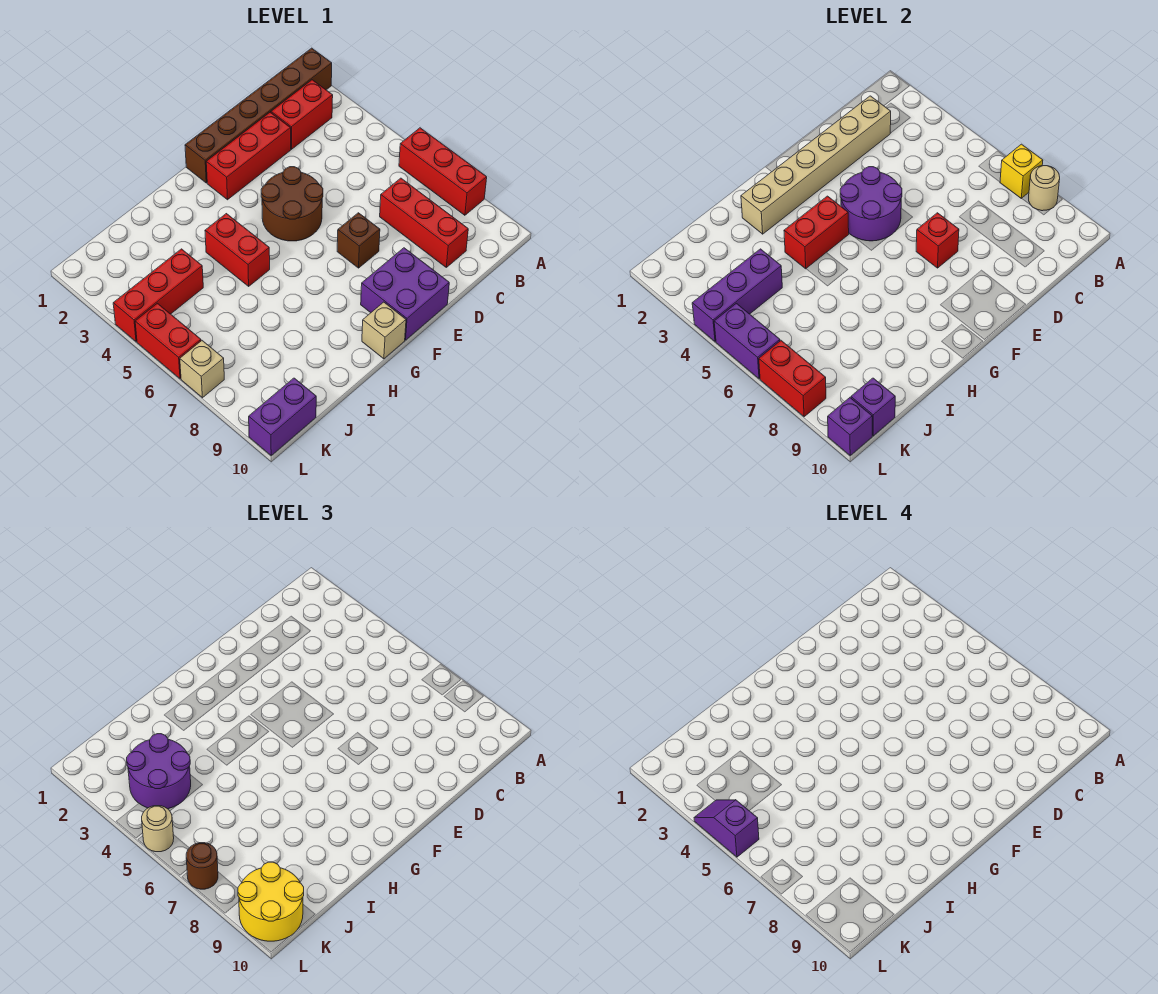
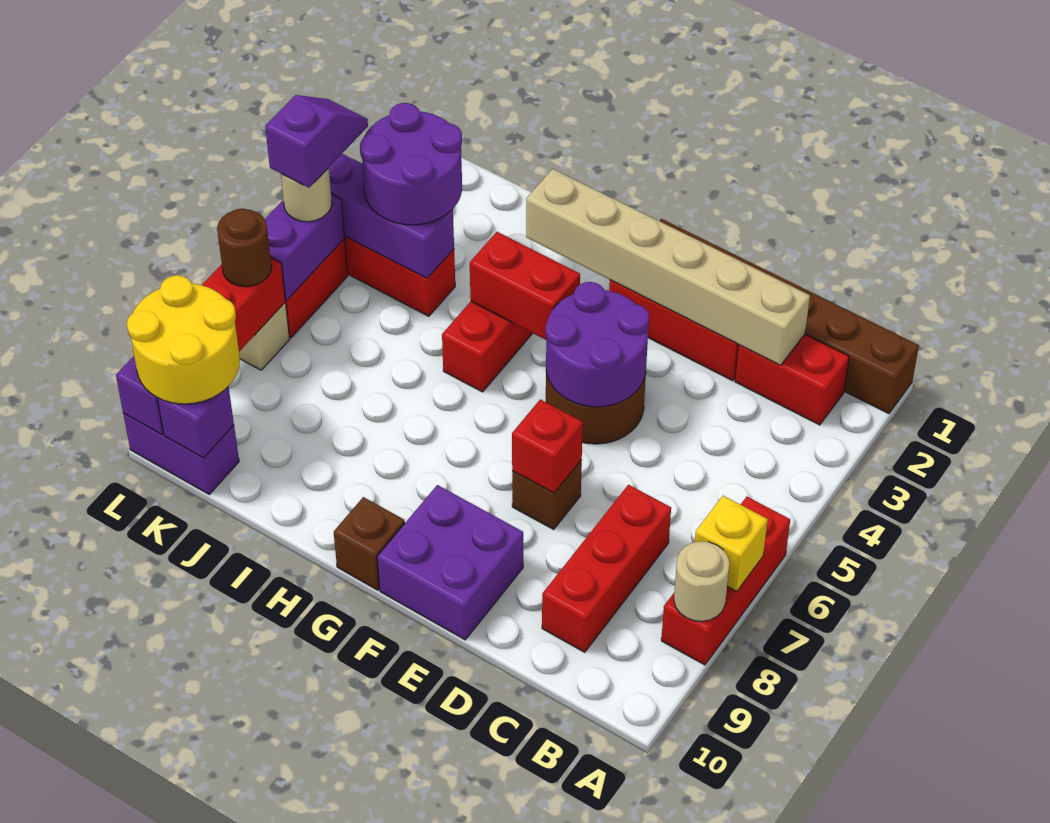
tan brick G10 level 1 -> brown brick G10 level 1

